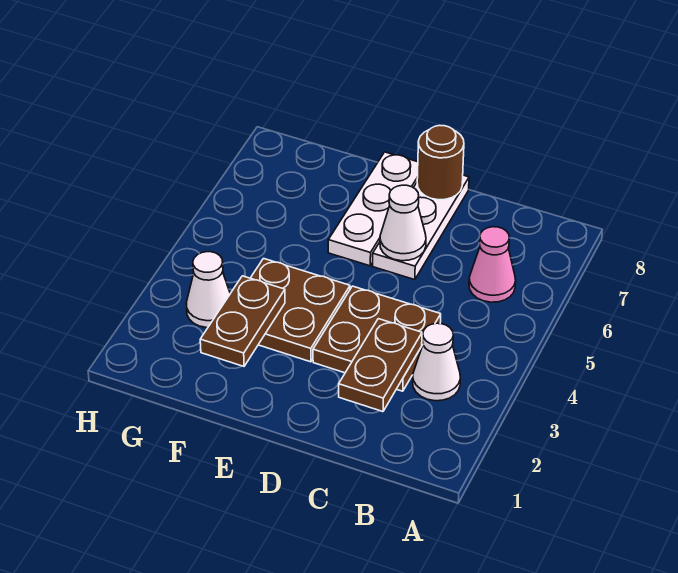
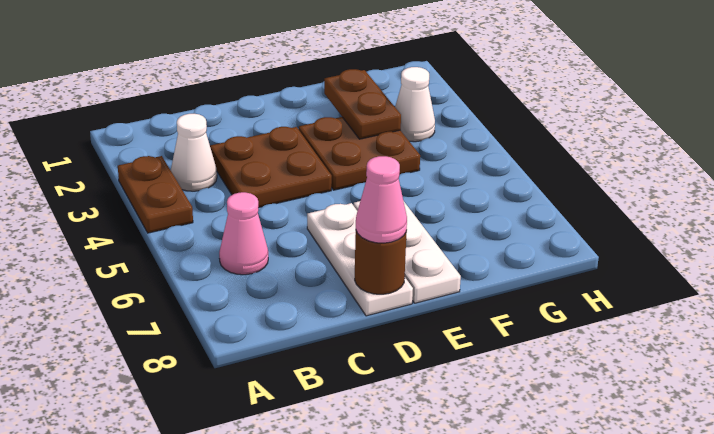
brown plate C2:C3 level 2 -> brown plate A3:A4 level 1
white cone D6 level 2 -> none
none -> pink cone D8 level 3

